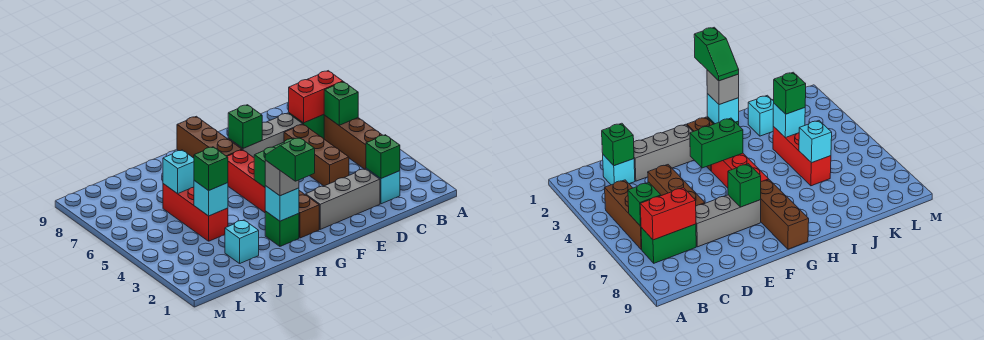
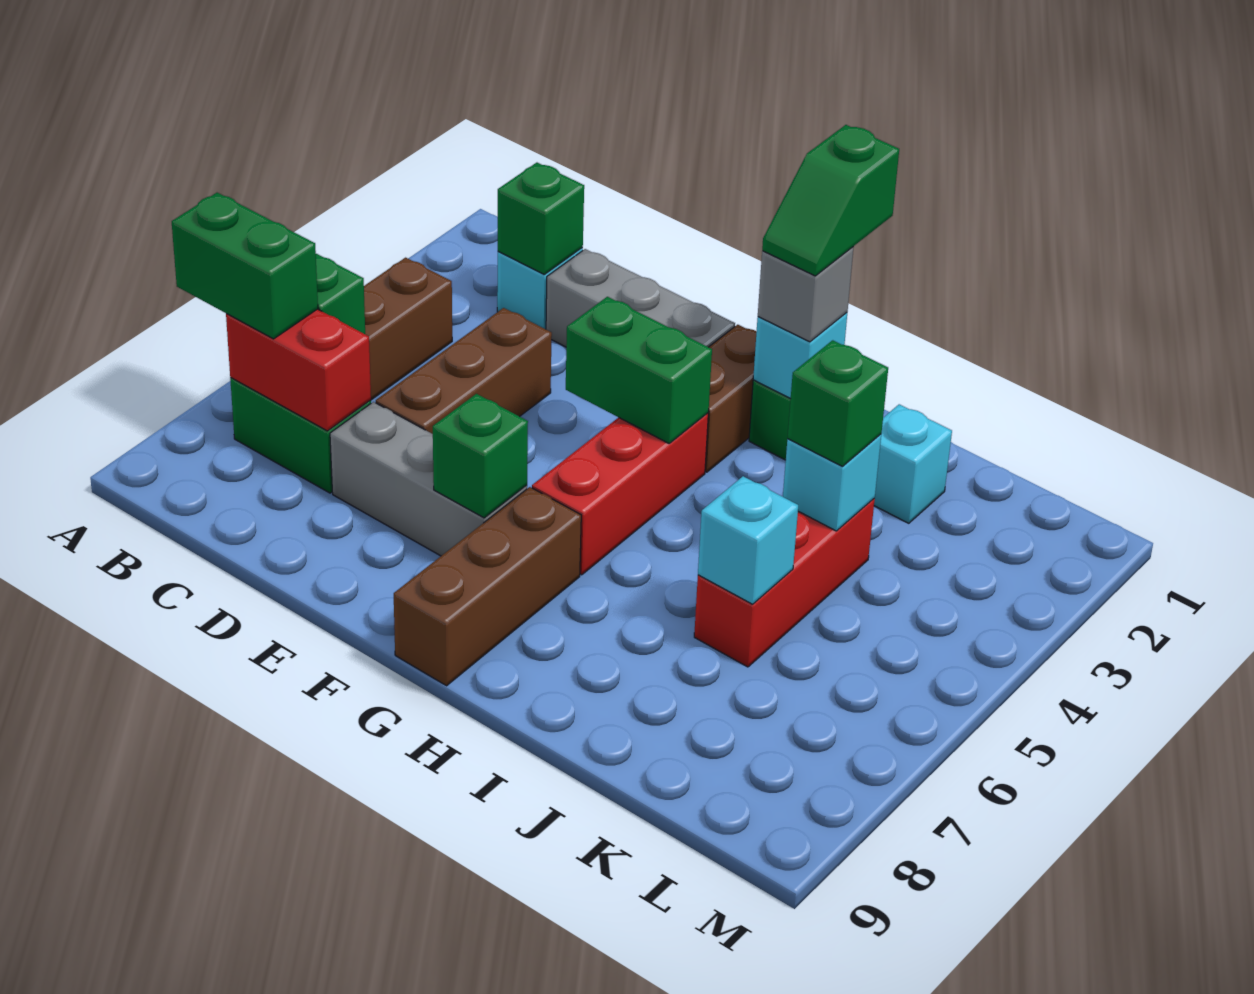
none -> green brick A7:B7 level 3

